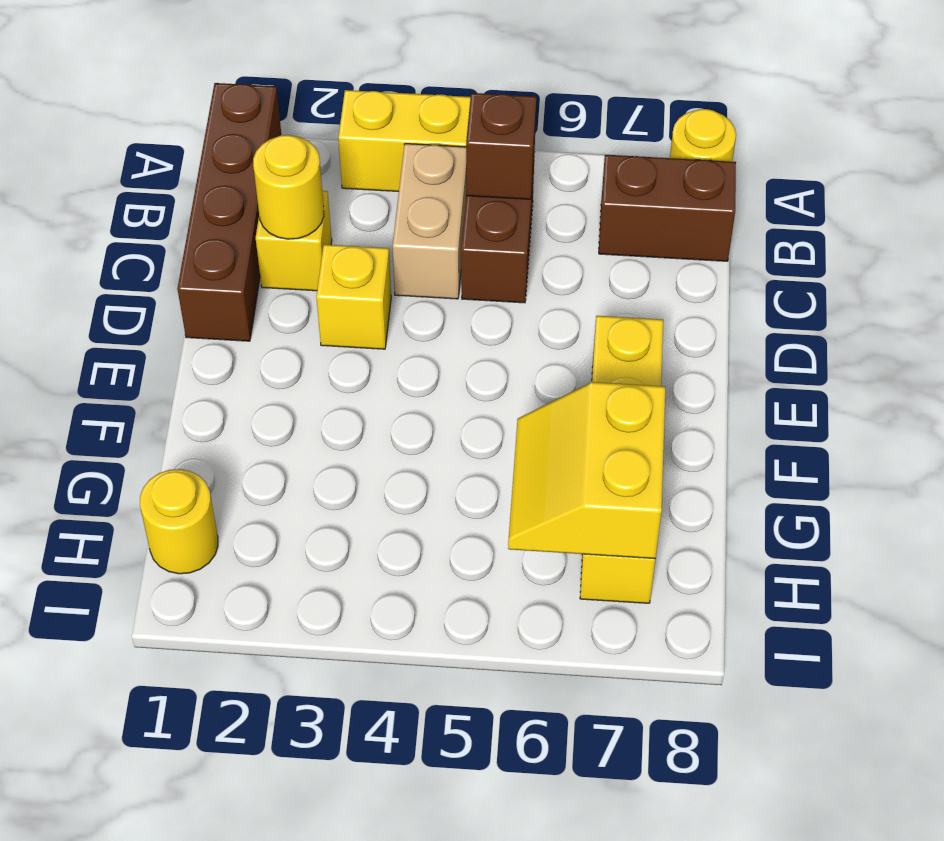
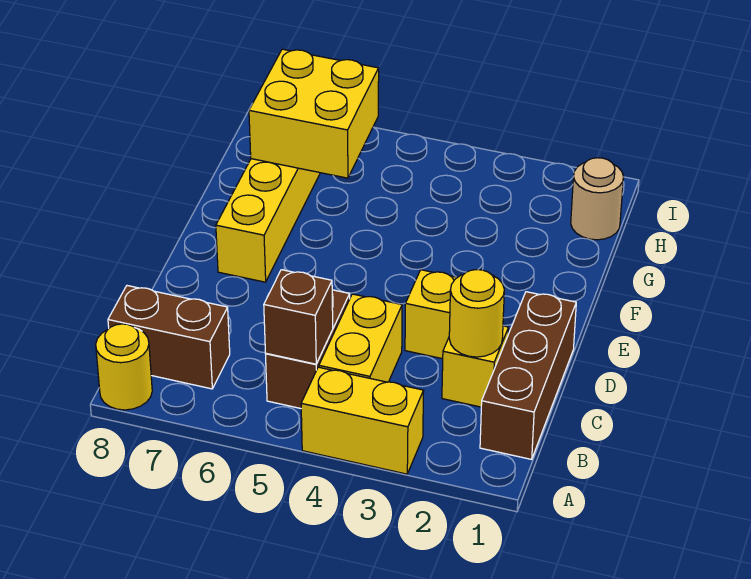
brown brick A1:D1 level 1 -> brown brick B1:D1 level 1
tan brick B4:C4 level 1 -> yellow brick B4:C4 level 1
yellow slope G6:H7 level 2 top 7 -> yellow brick G6:H7 level 2
yellow round brick H1 level 1 -> tan round brick H1 level 1

